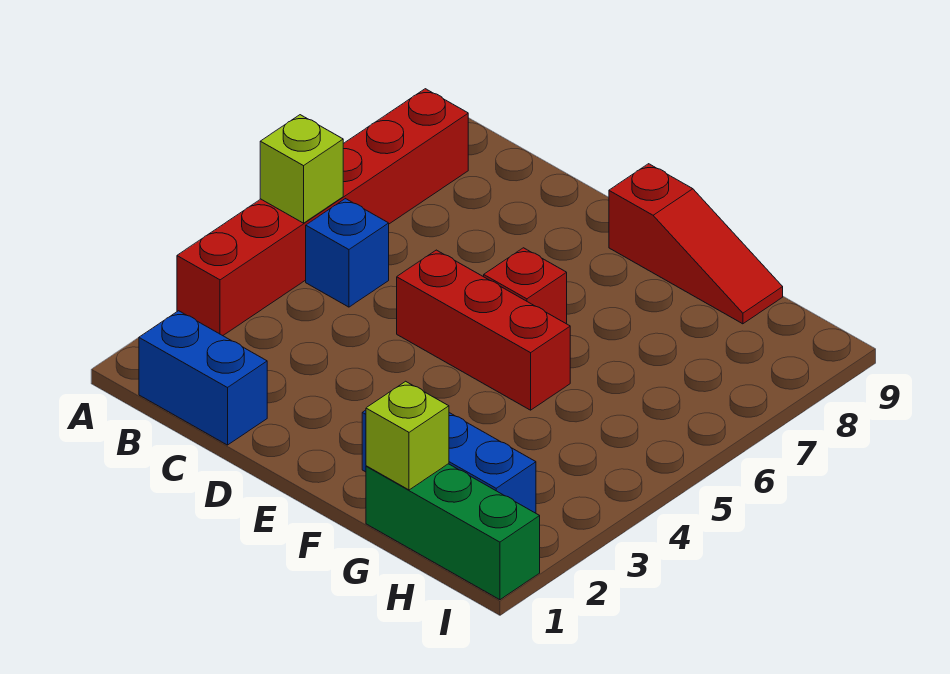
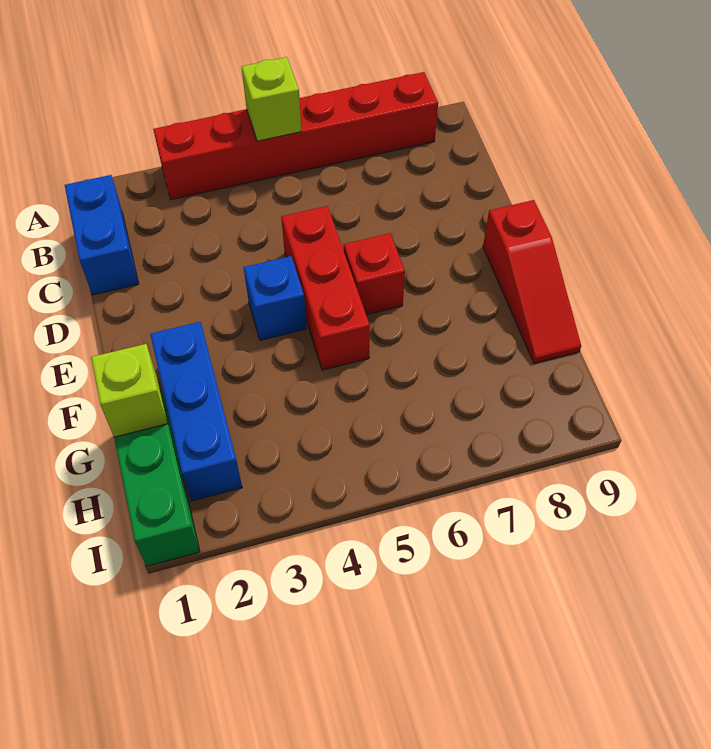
blue brick B5 level 1 -> blue brick E4 level 1

